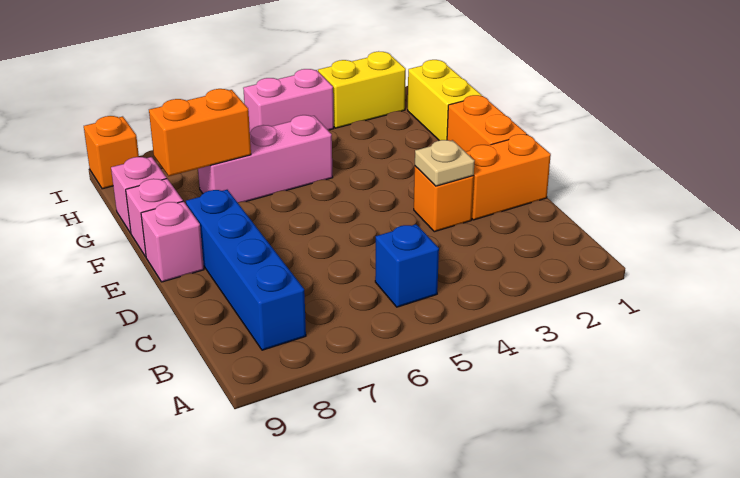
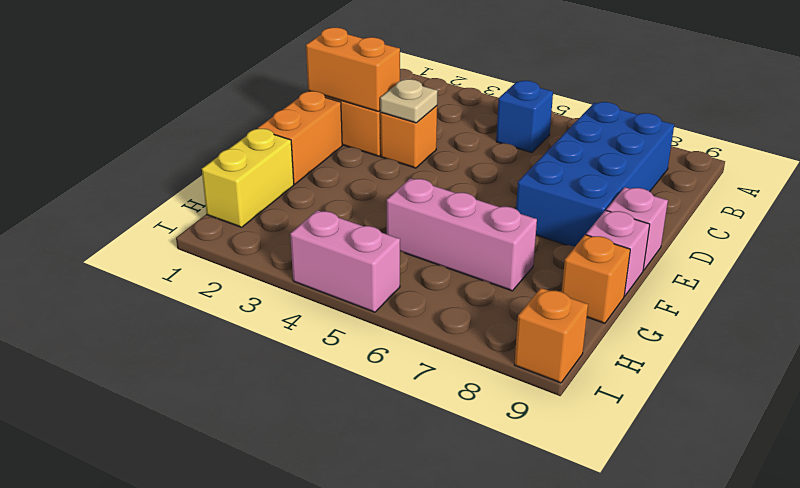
blue brick B8:E8 level 1 -> blue brick B7:E8 level 1
orange brick G7:G8 level 2 -> orange brick D1:D2 level 2
pink brick G9 level 1 -> orange brick G9 level 1
yellow brick I2:I3 level 1 -> none

